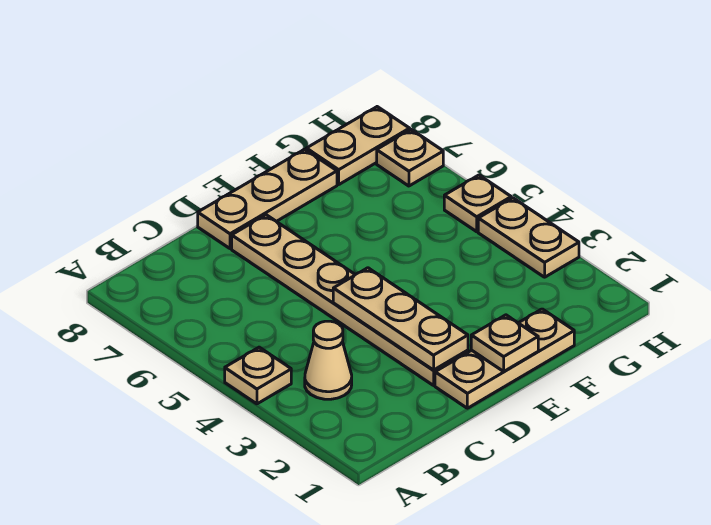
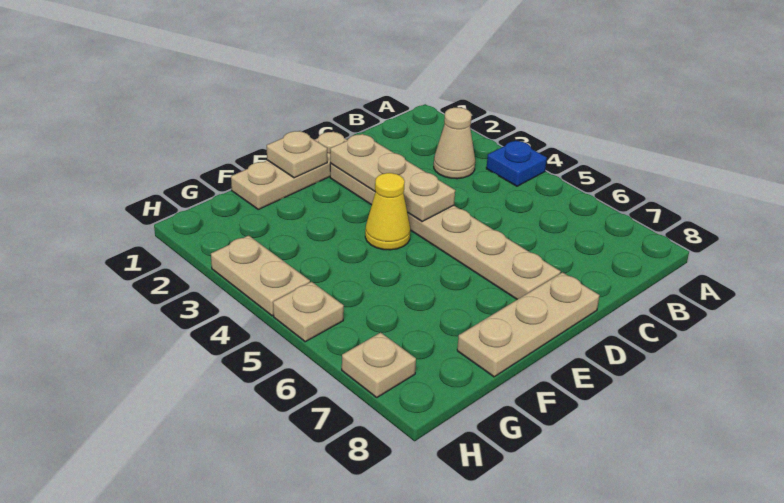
tan plate A4 level 1 -> blue plate A4 level 1
none -> yellow cone E4 level 1
tan plate G8:H8 level 1 -> none

